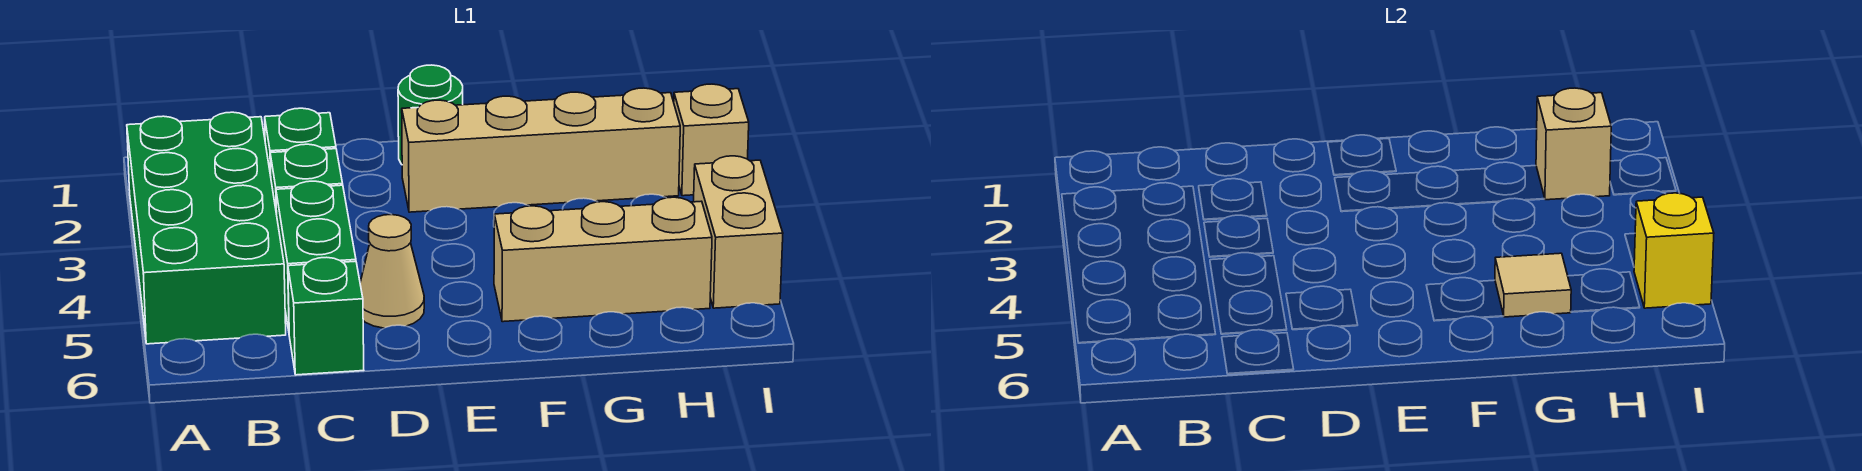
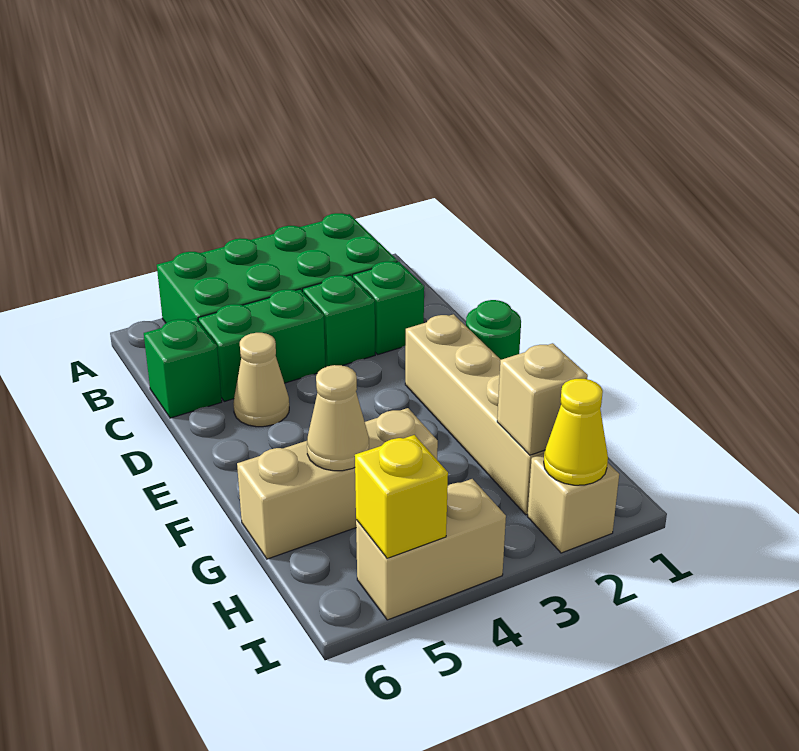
tan brick F5:H5 level 1 -> tan brick G4:G6 level 1
tan tile G5 level 2 -> tan cone G5 level 2
none -> yellow cone I2 level 2

